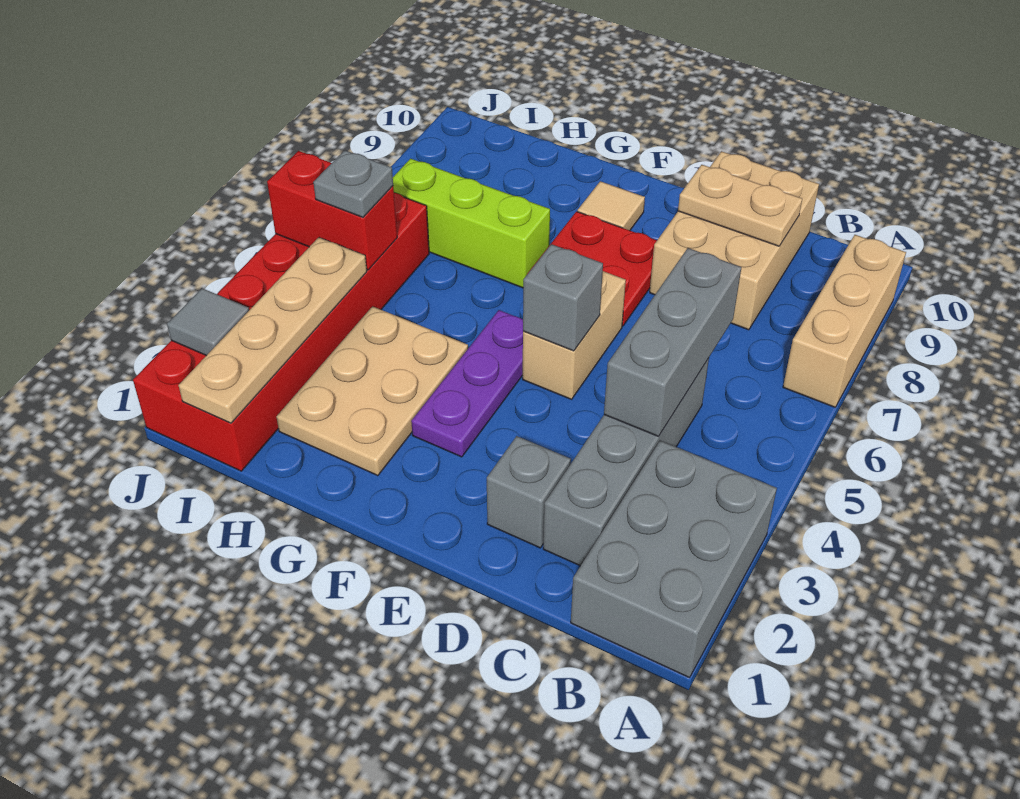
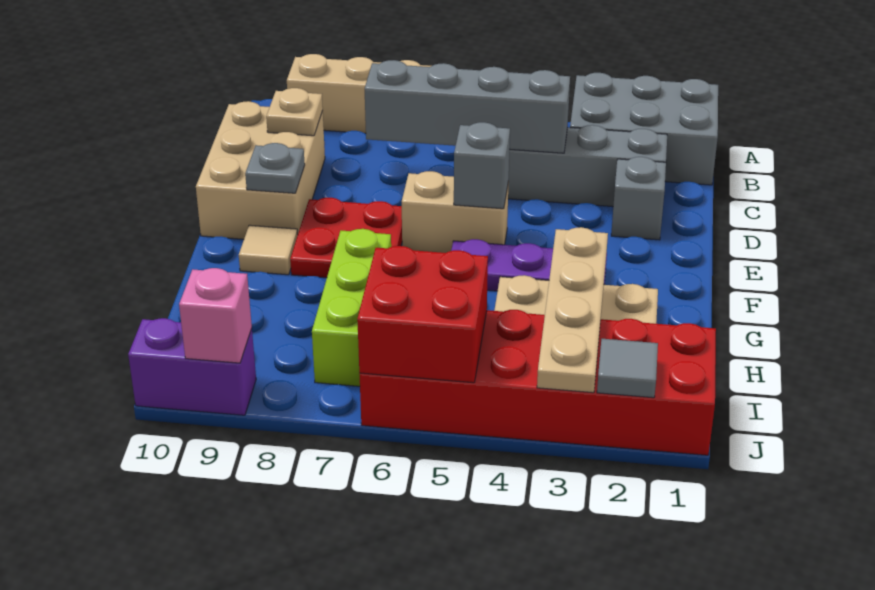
grey brick C4:C6 level 2 -> grey brick C4:C7 level 2
tan brick C8:D10 level 1 -> tan brick C9:E10 level 1
tan plate C9:D9 level 2 -> tan plate C9 level 2
tan plate I1:I4 level 2 -> tan plate G3:J3 level 2
red brick I5:J5 level 2 -> red brick I5:J6 level 2
grey plate I5 level 3 -> grey plate E9 level 2
none -> purple brick J9:J10 level 1
none -> pink brick J9 level 2

